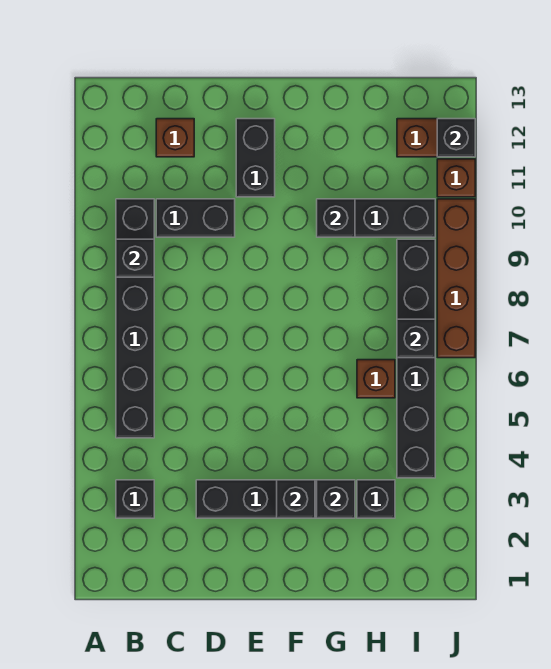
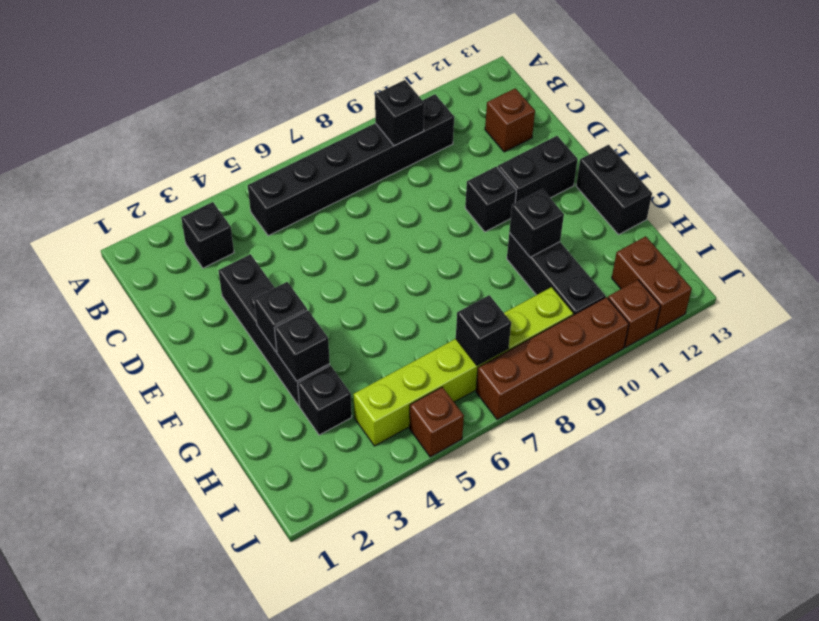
black brick C10:D10 level 1 -> black brick F13:G13 level 1
brown brick H6 level 1 -> brown brick J5 level 1
black brick I4:I9 level 1 -> lime brick I4:I9 level 1
black brick J12 level 2 -> black brick E10 level 1

